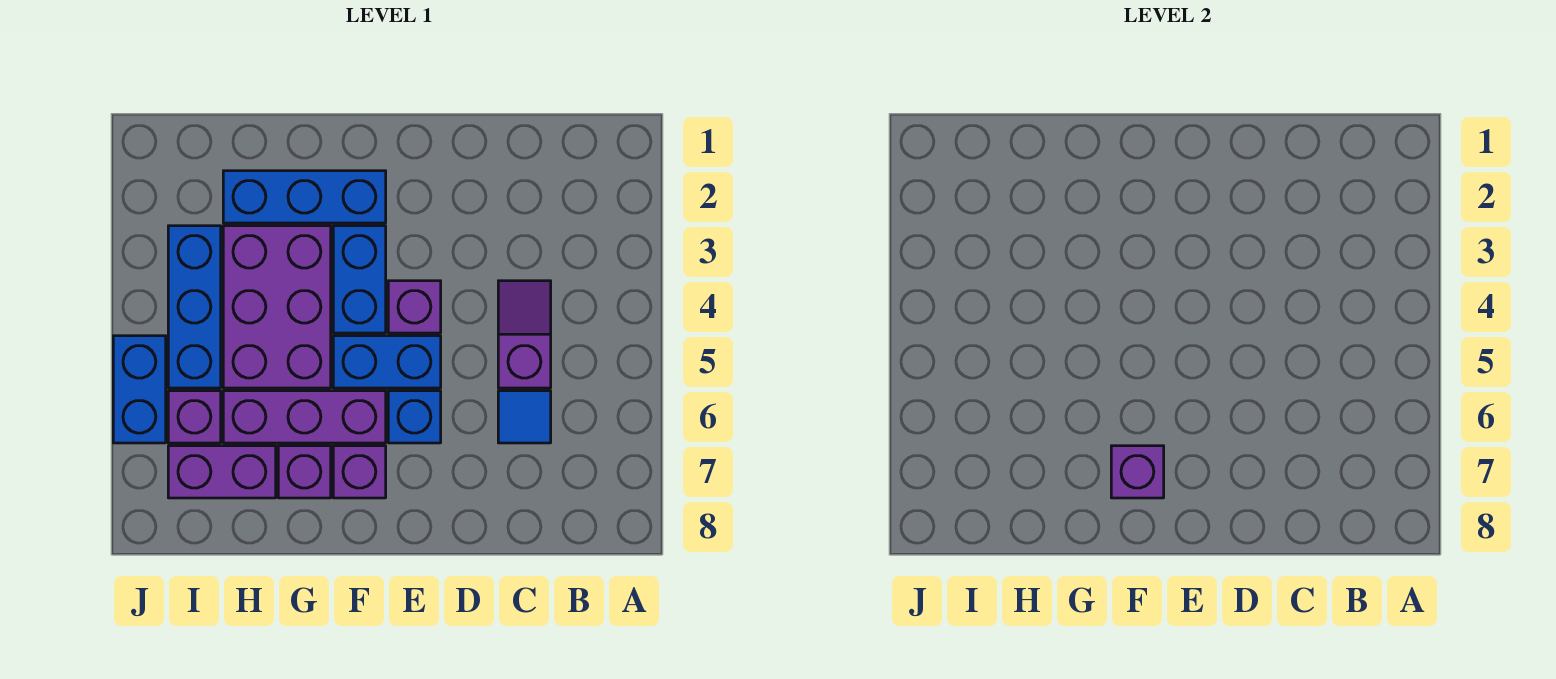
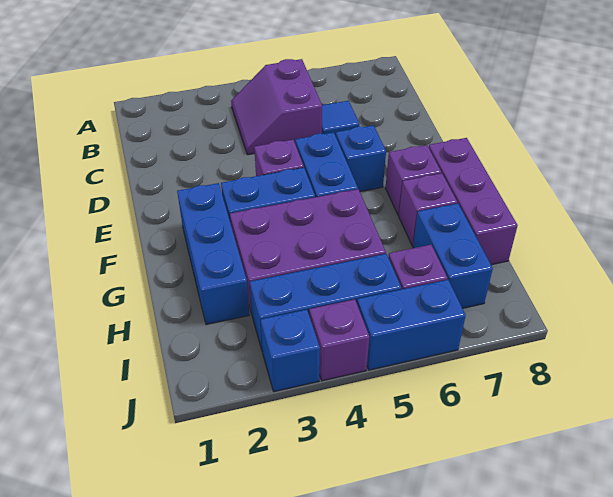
purple slope C4:C5 level 1 top 5 -> purple slope B4:C5 level 1 top 5
purple brick F6:H6 level 1 -> purple brick F8:H8 level 1
purple brick F7 level 2 -> purple brick J4 level 1
purple brick H7:I7 level 1 -> blue brick H7:I7 level 1
none -> blue brick J3 level 1

